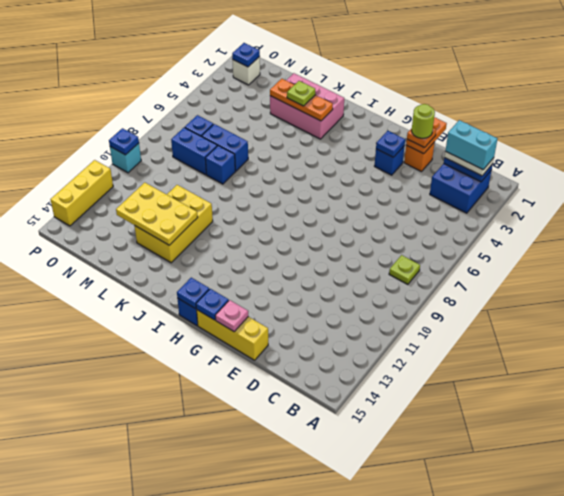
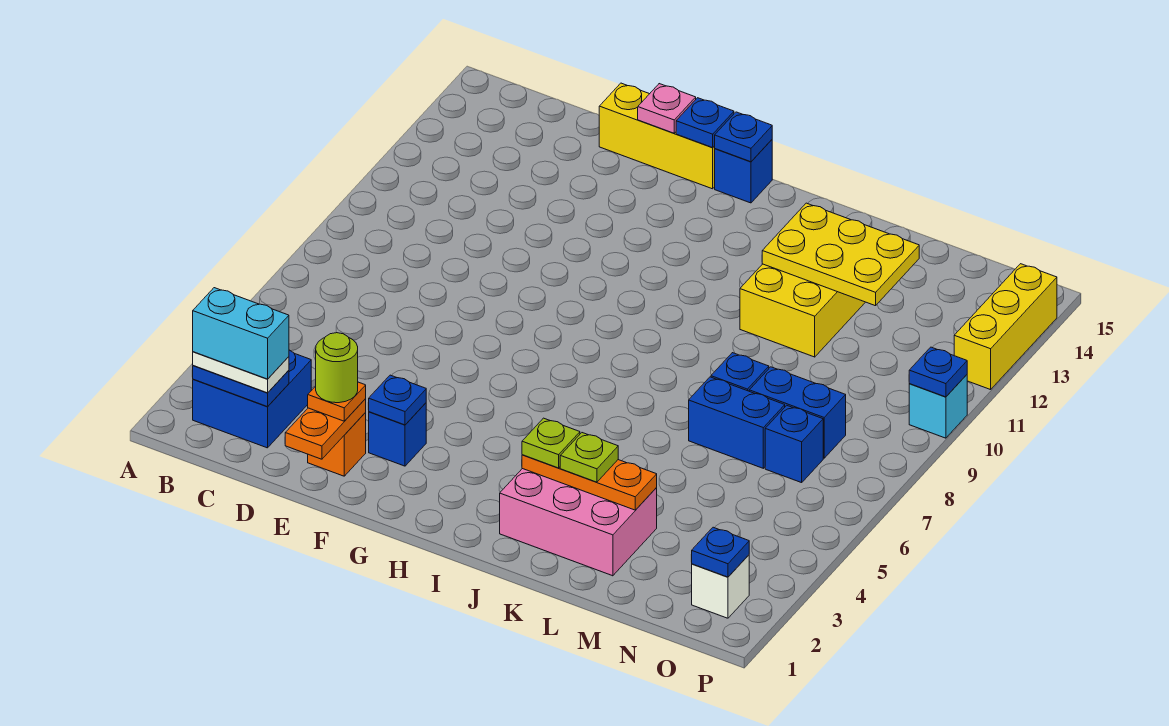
lime plate B8 level 1 -> lime plate J3 level 3

